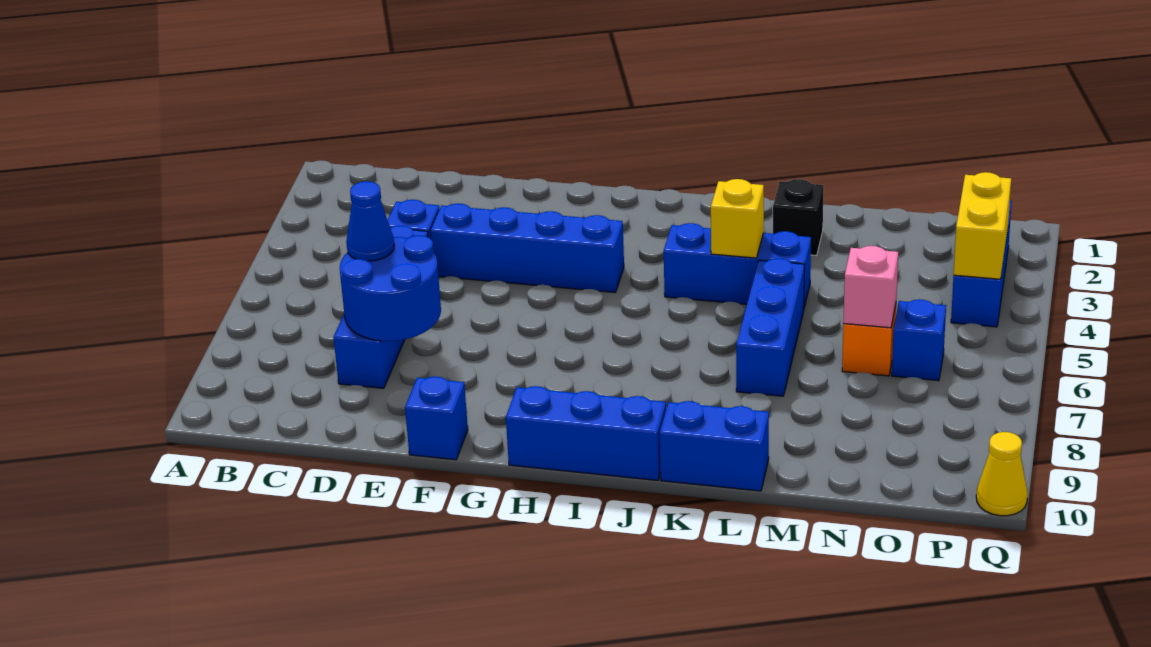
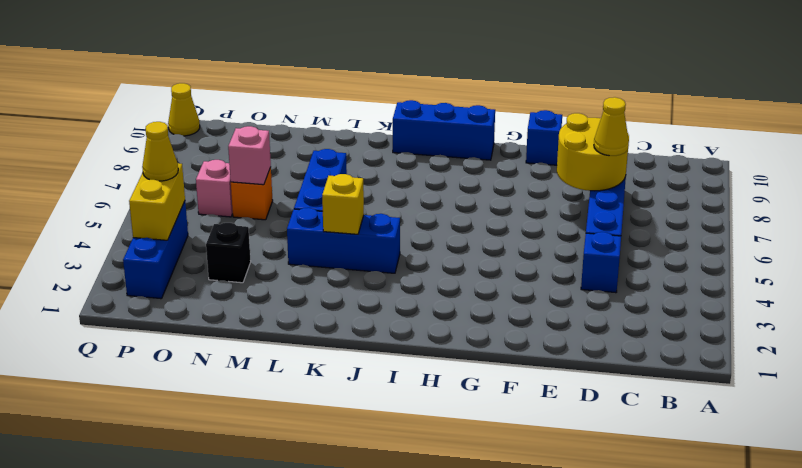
blue round brick D7:E8 level 2 -> yellow round brick D7:E8 level 2
blue cone D7 level 3 -> yellow cone D7 level 3
blue brick E4:H4 level 1 -> none
blue brick K10:L10 level 1 -> none
black brick L2 level 1 -> black brick N3 level 1
blue brick O6 level 1 -> pink brick O6 level 1
none -> yellow cone P4 level 3

